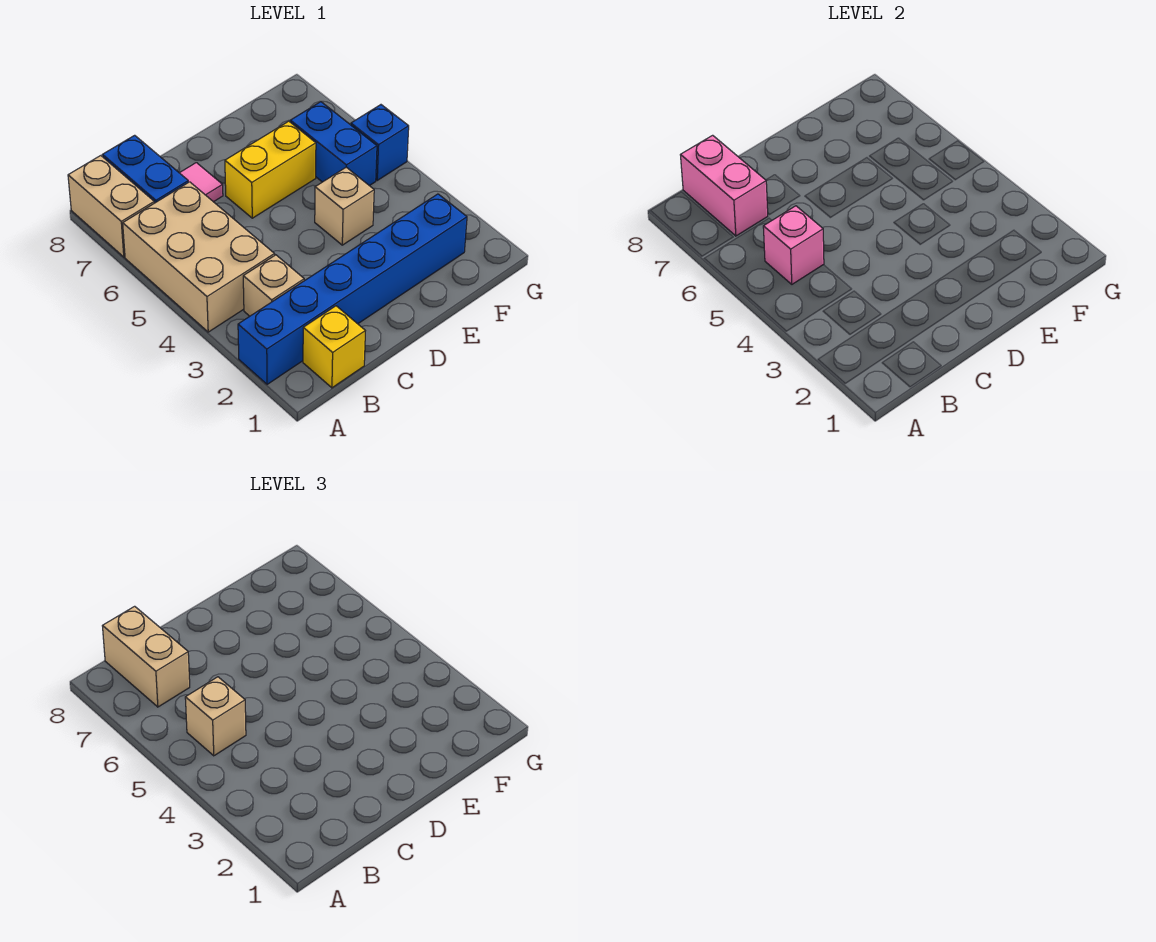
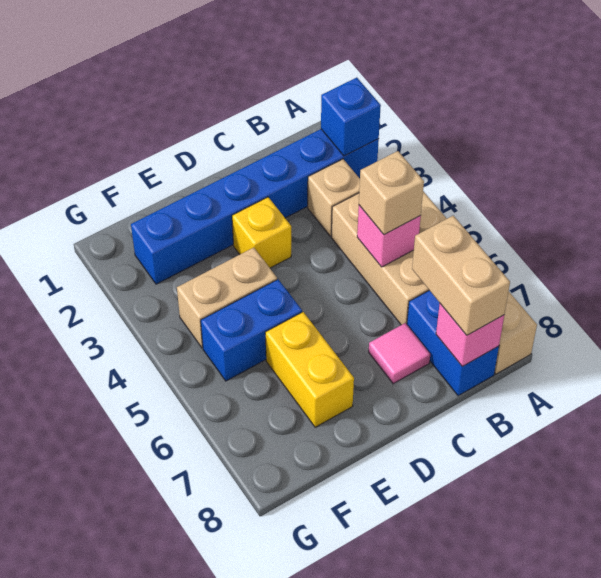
yellow brick B1 level 1 -> yellow brick D3 level 1
pink brick B7:B8 level 2 -> pink brick B8 level 2
yellow brick D6:E6 level 1 -> yellow brick E6:E7 level 1
tan brick E4 level 1 -> tan brick E4:F4 level 1
blue brick F5:F6 level 1 -> blue brick E5:F5 level 1
blue brick G5 level 1 -> blue brick A2 level 2

